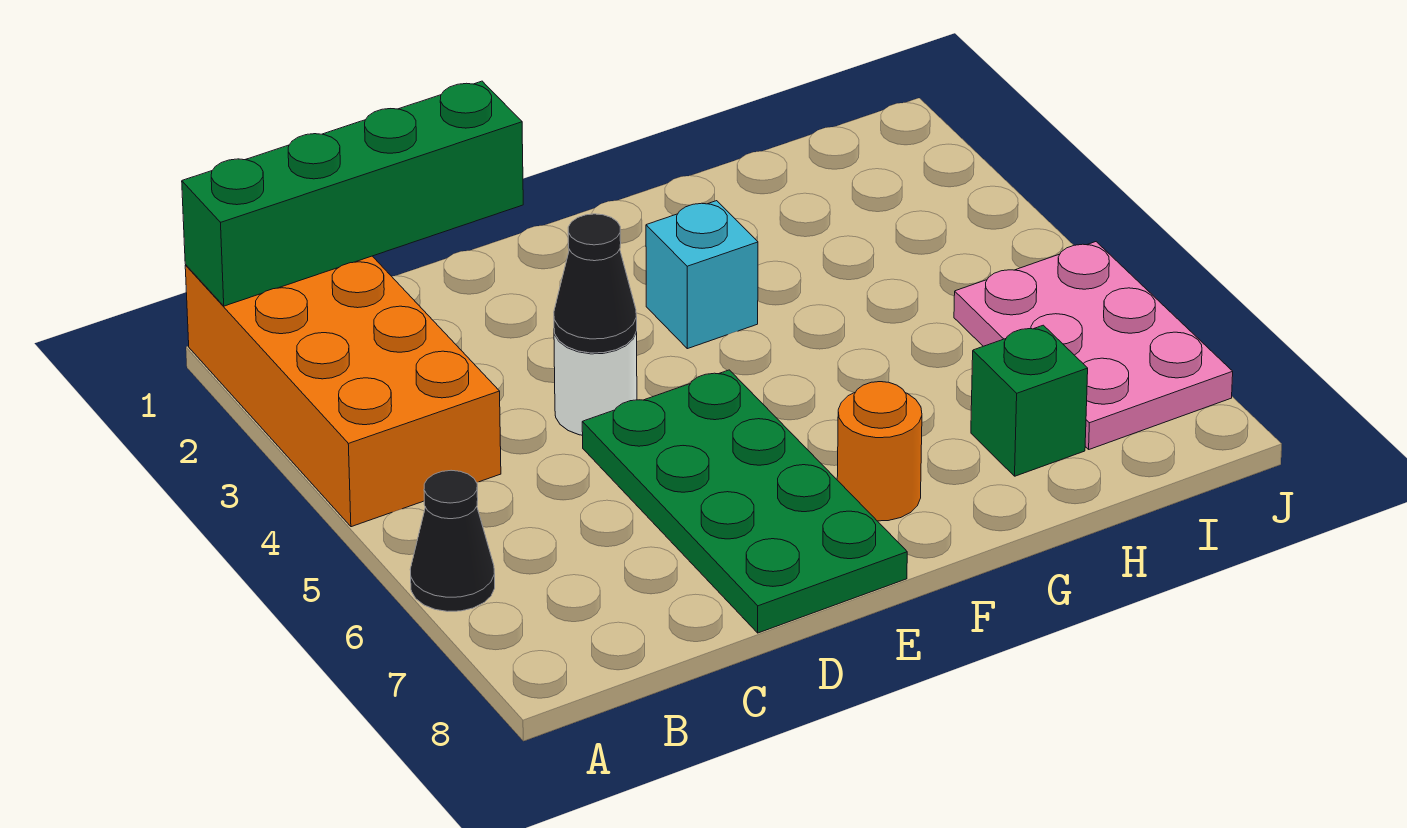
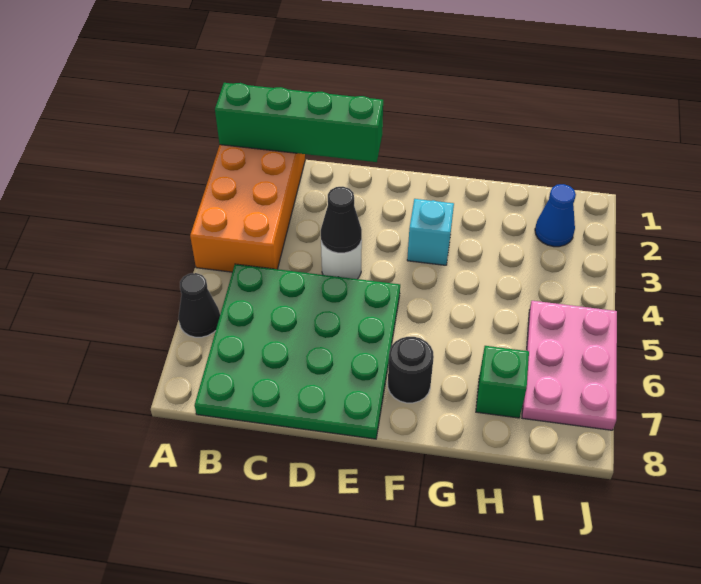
green plate D5:E8 level 1 -> green plate B5:E8 level 1
orange round brick F7 level 1 -> black round brick F7 level 1
none -> blue cone I2 level 1

